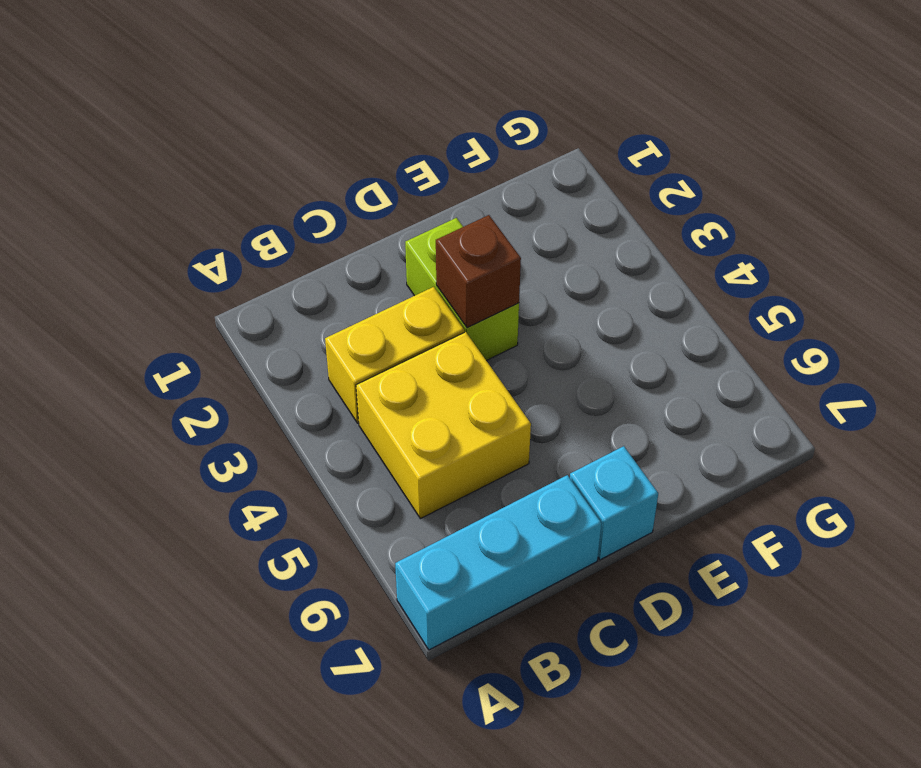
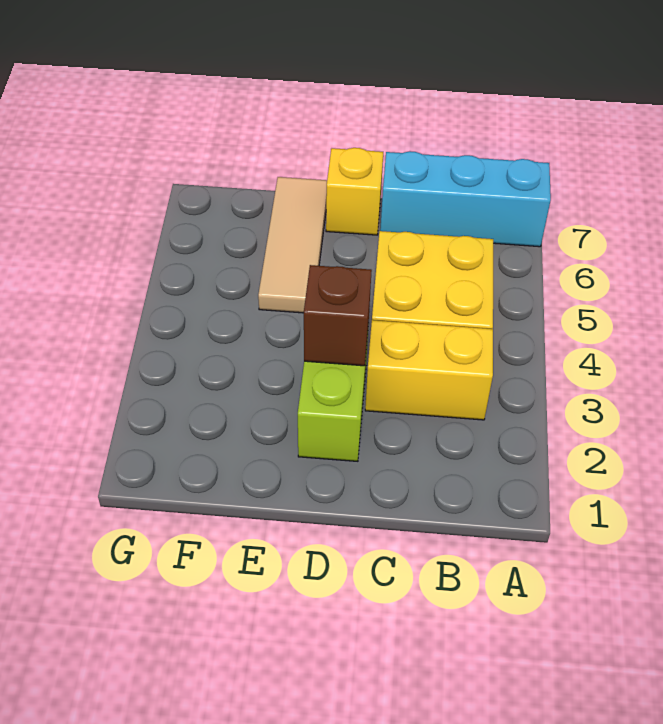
cyan brick D7 level 1 -> yellow brick D7 level 1
none -> tan tile E5:E7 level 1

